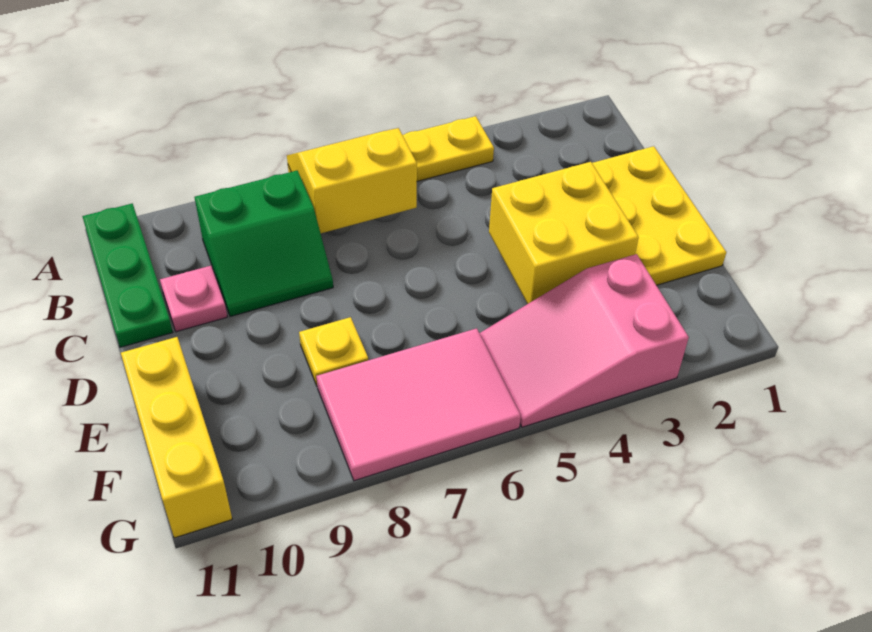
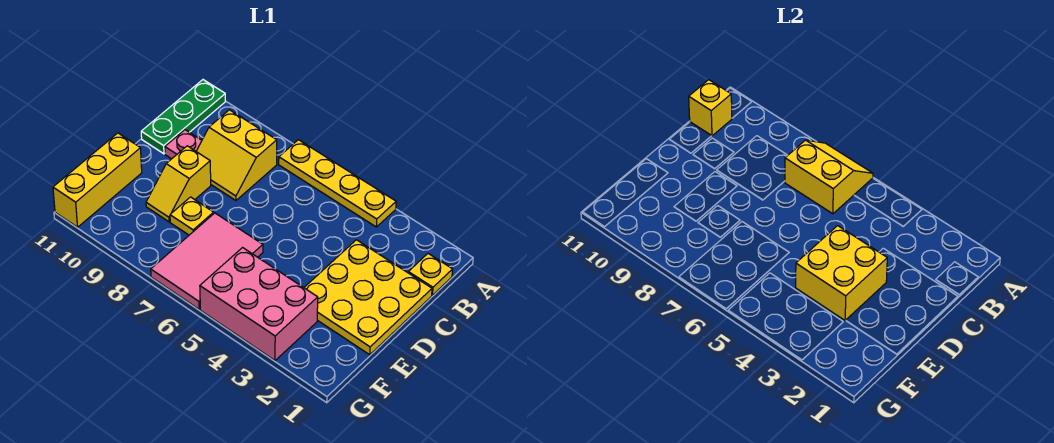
none -> yellow plate B1 level 1
green slope B8:C9 level 1 top B -> yellow slope B8:C9 level 1 top B
none -> yellow brick B11 level 2
none -> yellow slope D9:E9 level 1 top D
pink slope F3:G5 level 1 top 3 -> pink brick F3:G5 level 1
pink tile F6:G8 level 1 -> pink tile E6:G7 level 1

